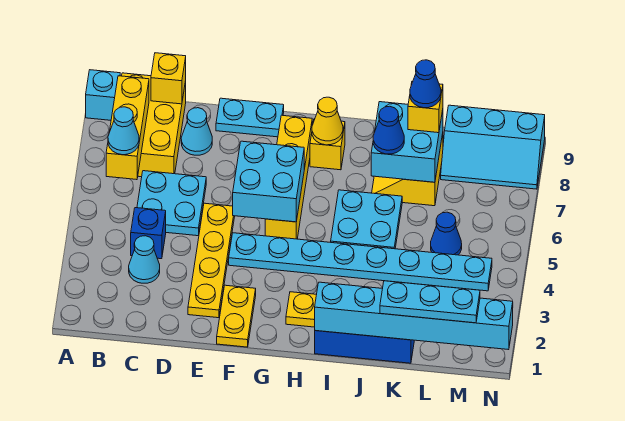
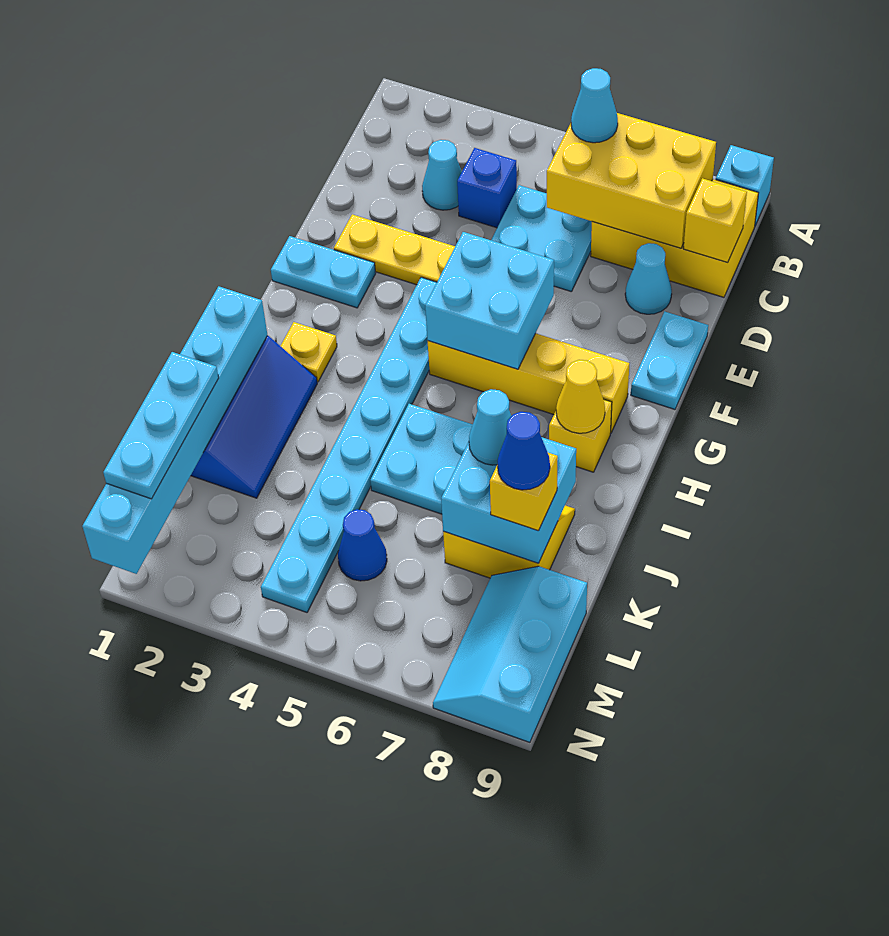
yellow brick B6:B8 level 2 -> yellow brick B6:C8 level 2
yellow plate F1:F2 level 1 -> cyan plate F1:F2 level 1
blue cone J7 level 3 -> cyan cone J7 level 3

